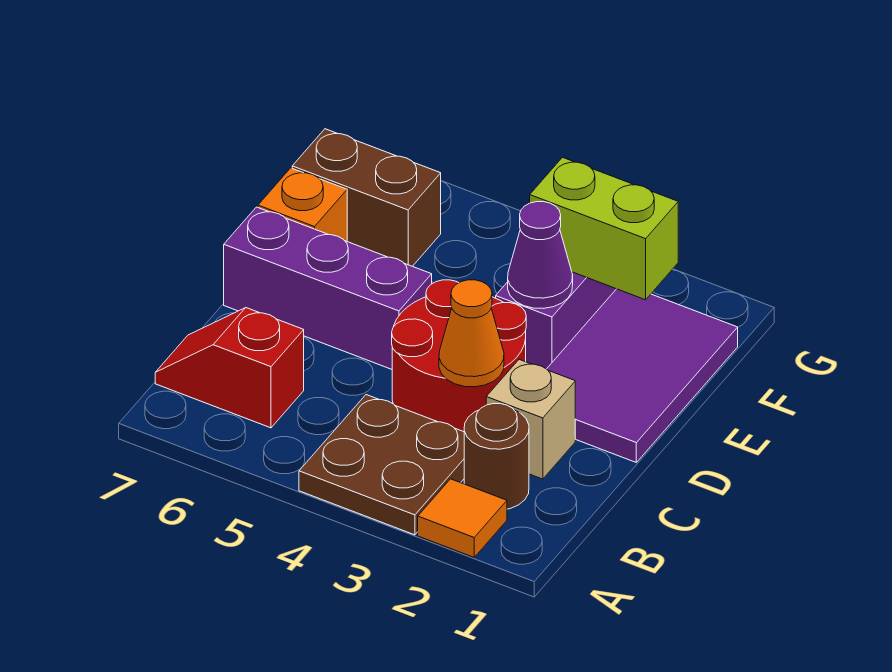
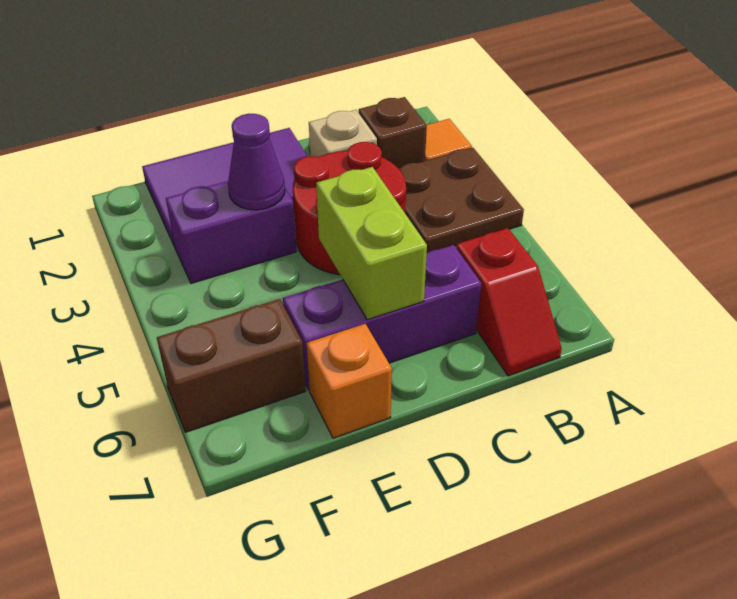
brown round brick B2 level 1 -> brown brick B2 level 1
orange cone C3 level 2 -> none
purple brick D5:D7 level 1 -> purple brick C6:E6 level 1
lime brick F2:F3 level 2 -> lime brick D5:D6 level 2
brown brick F6:F7 level 1 -> brown brick F6:G6 level 1

